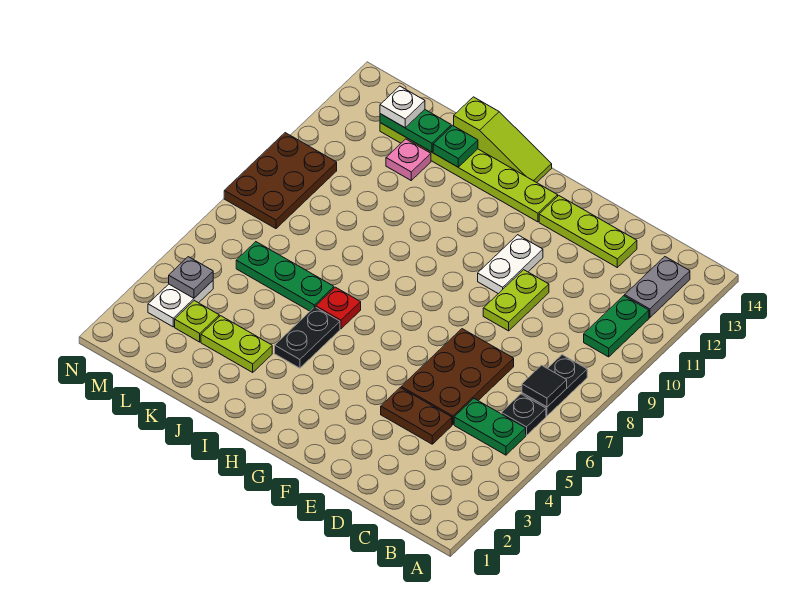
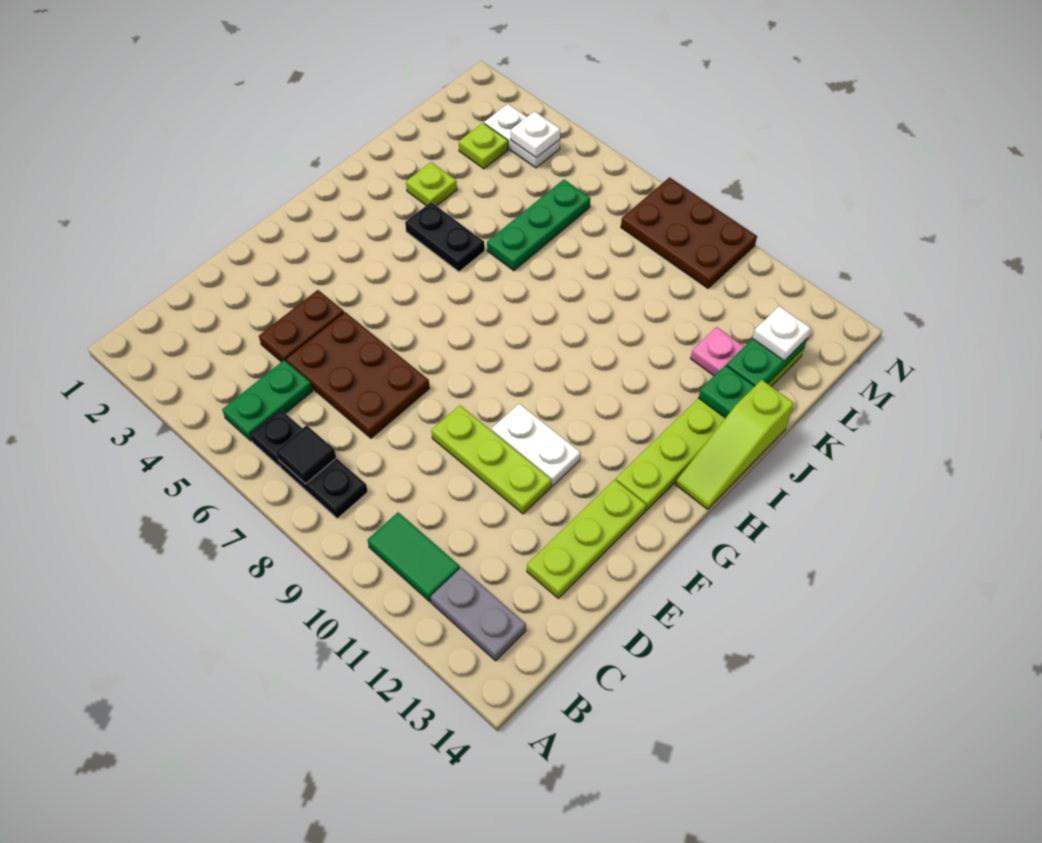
green plate B10:B11 level 1 -> green tile B10:B11 level 1
lime plate E9:E10 level 1 -> lime plate E9:E11 level 1
red plate I6 level 1 -> none
lime plate J3:K3 level 1 -> lime plate J3 level 1
grey plate M4 level 2 -> white plate M4 level 2

